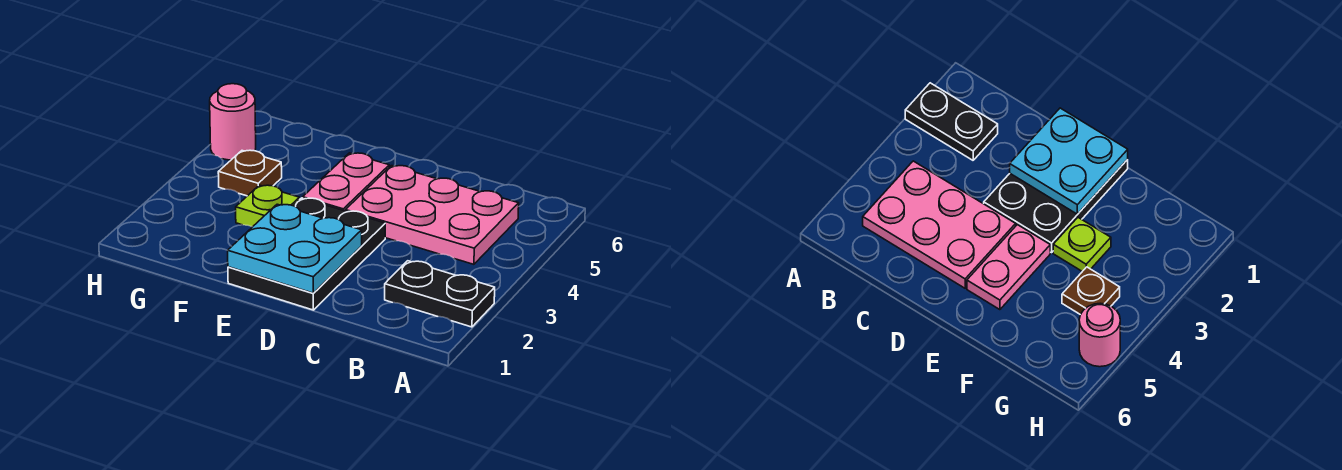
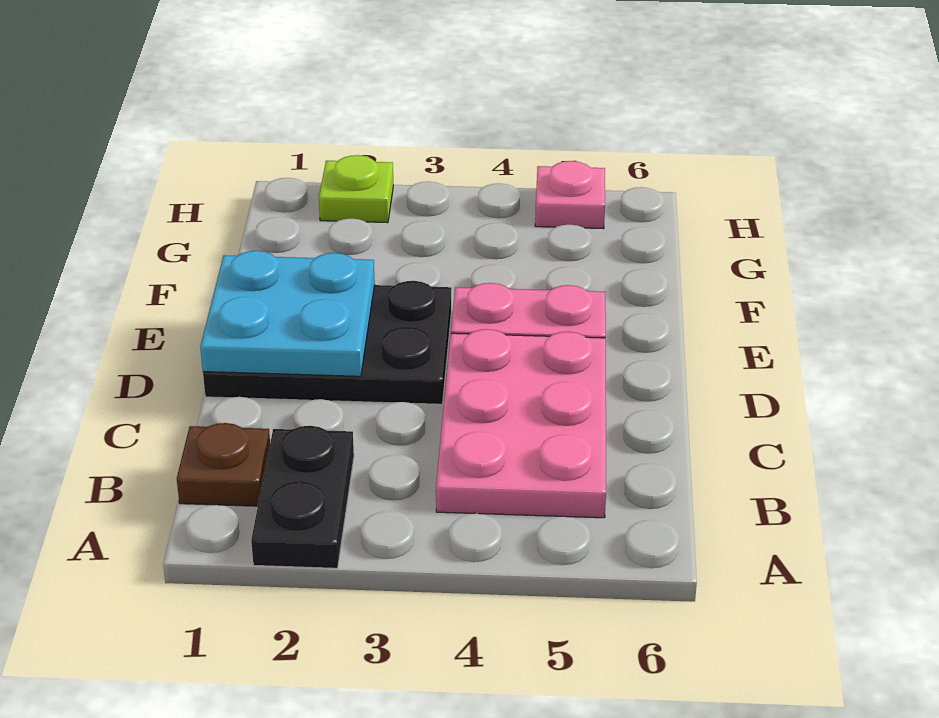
lime plate F3 level 1 -> lime plate H2 level 1
brown plate G4 level 1 -> brown plate B1 level 1
pink round brick H5 level 1 -> pink plate H5 level 1

